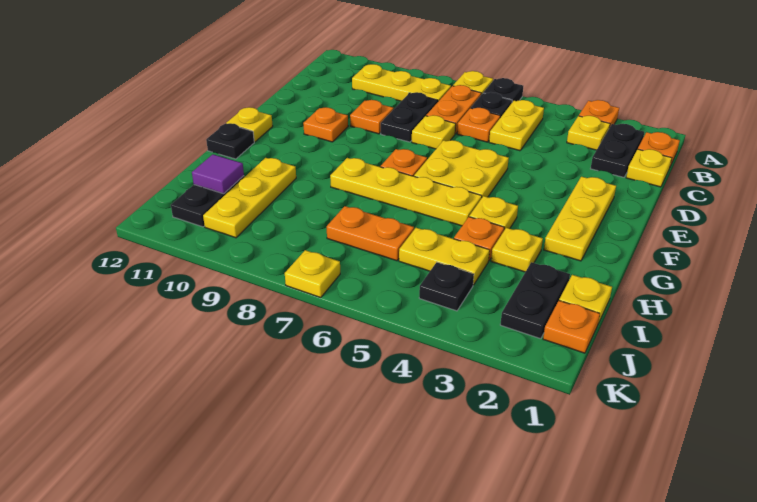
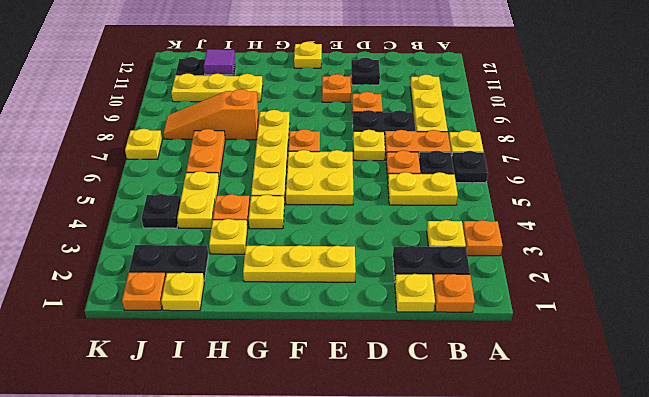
black plate G12 level 1 -> black plate D11 level 1
none -> orange slope H8:J8 level 1 top H

